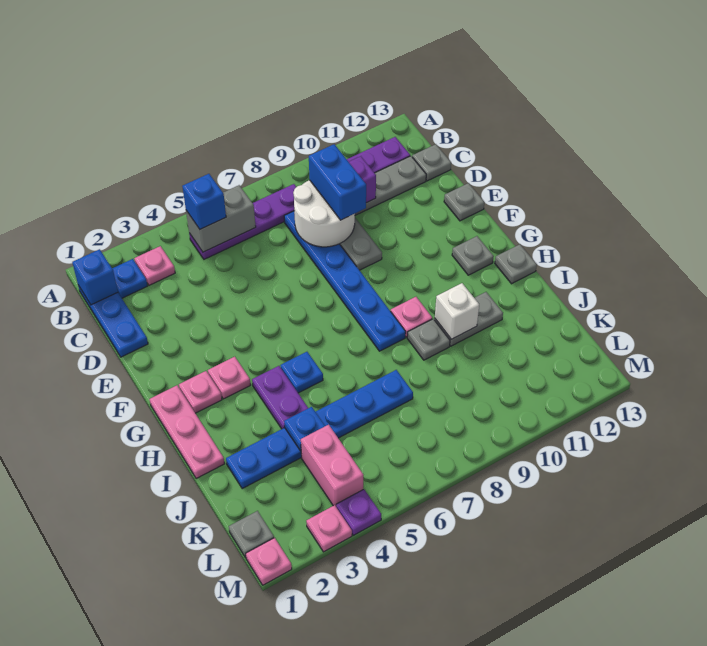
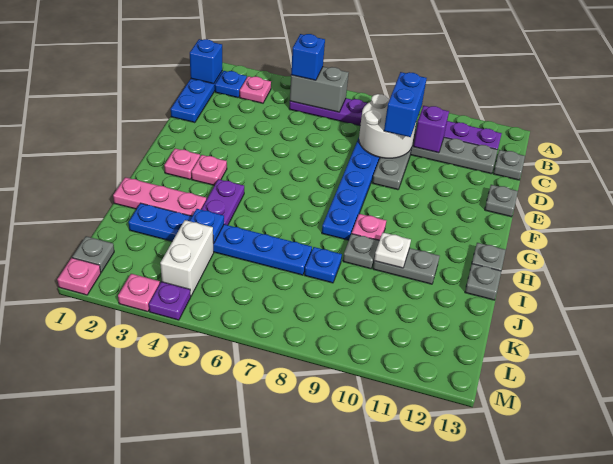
pink plate G1:I1 level 1 -> pink plate I1:I3 level 1
grey plate G12 level 1 -> grey plate I13 level 1
blue plate H5 level 1 -> blue plate J8 level 1
white brick I10 level 2 -> white plate I10 level 2
pink brick K4:L4 level 1 -> white brick K4:L4 level 1

